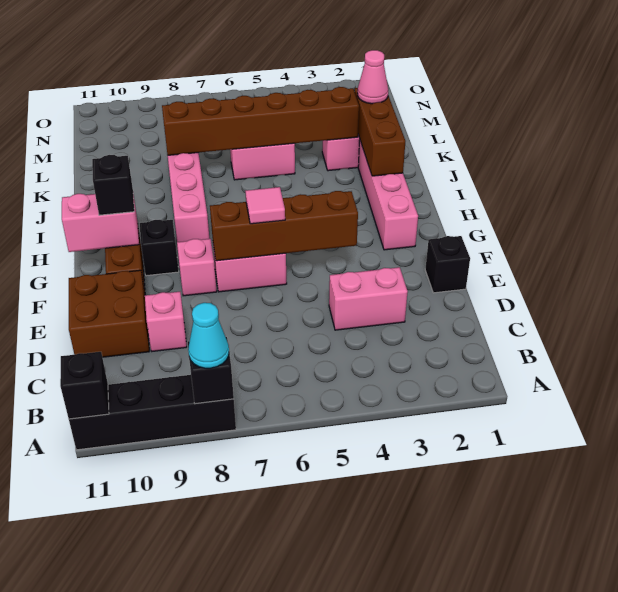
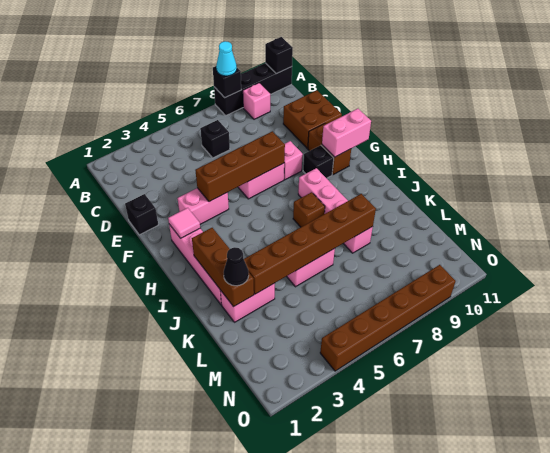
pink brick D3:D4 level 1 -> pink brick F3:F4 level 1
pink brick D9 level 1 -> pink brick B9 level 1
pink tile F6 level 3 -> pink tile G2 level 2
black brick G10 level 3 -> black brick C6 level 1
none -> brown brick I7 level 1
pink cone K2 level 3 -> black cone K2 level 3
none -> brown brick O4:O9 level 1

